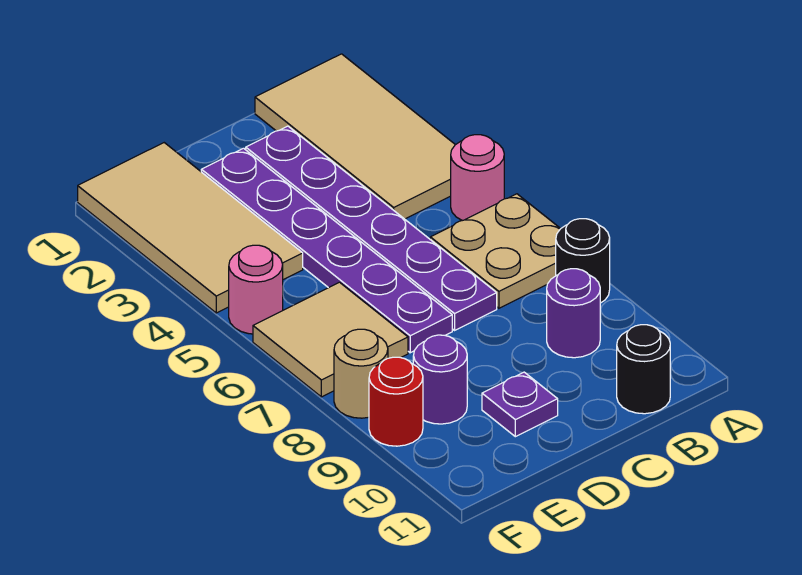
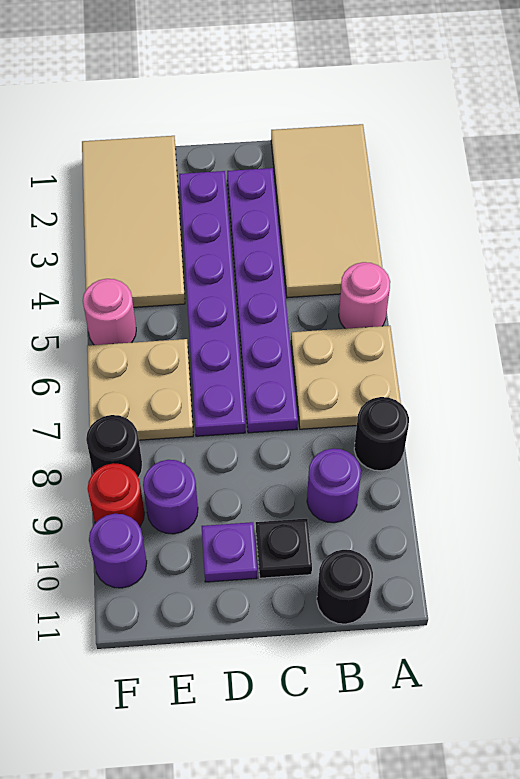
none -> black plate C10 level 1
tan tile E6:F7 level 1 -> tan plate E6:F7 level 1
tan round brick F8 level 1 -> black round brick F8 level 1
none -> purple round brick F10 level 1

